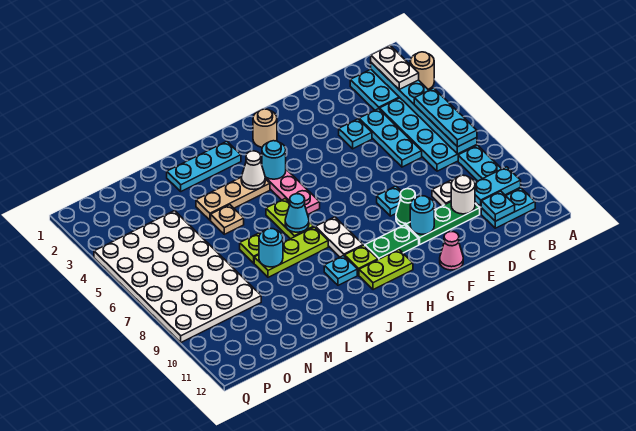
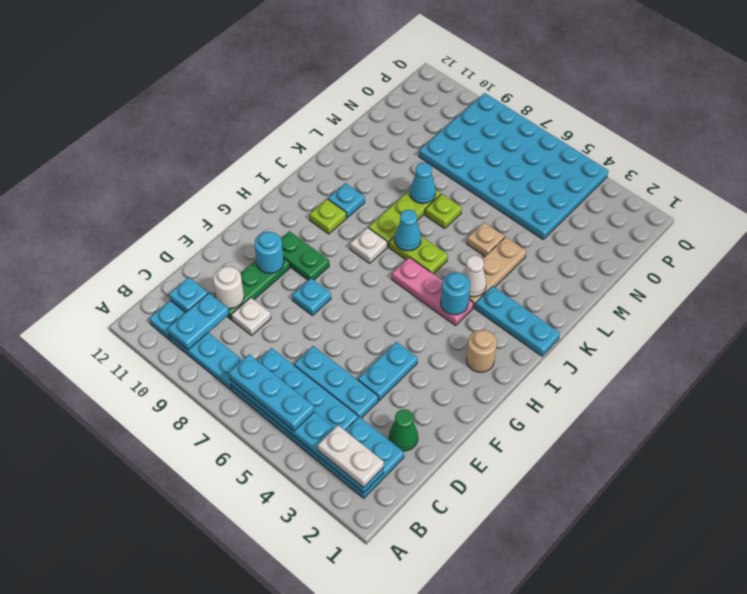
tan round brick A3 level 1 -> none
cyan plate E4 level 1 -> cyan plate E4:F4 level 1
green cone F9 level 1 -> green cone D2 level 1
pink cone F12 level 1 -> none
green plate G10:H10 level 1 -> green plate G9:G10 level 1
lime plate H11:I11 level 1 -> none
white plate I8:I9 level 1 -> white plate I8 level 1
cyan plate J2:L2 level 1 -> cyan plate J1:J3 level 1
cyan round brick L8 level 2 -> cyan cone L8 level 2
white plate N4:Q9 level 1 -> cyan plate N4:Q9 level 1

